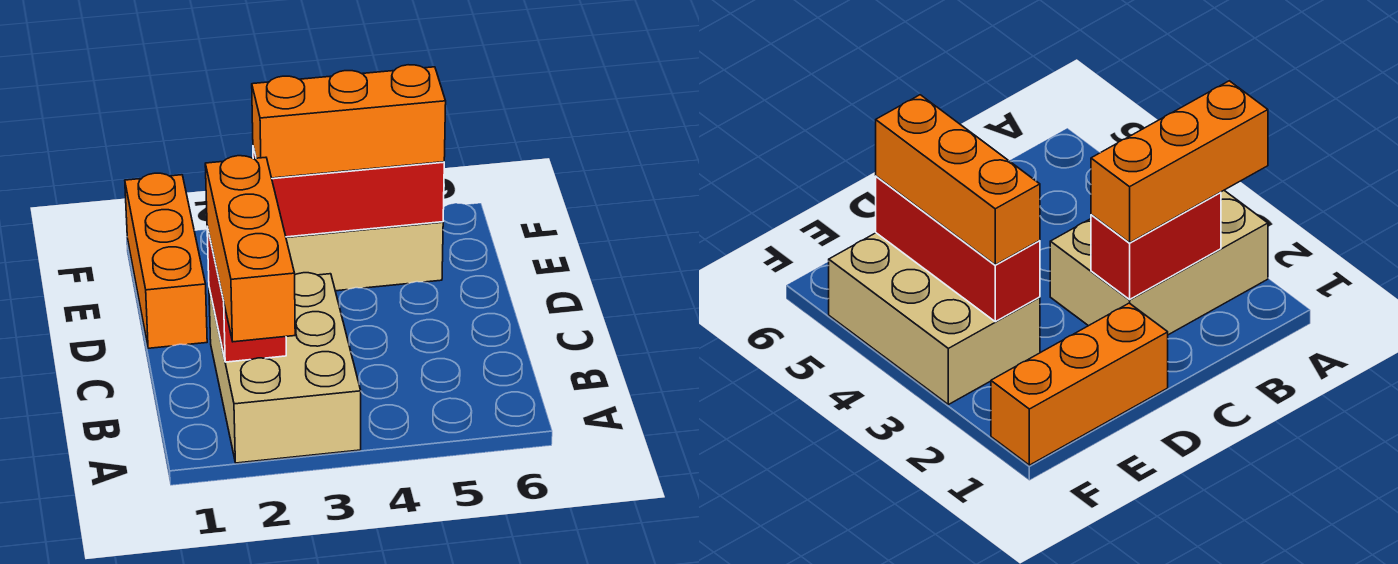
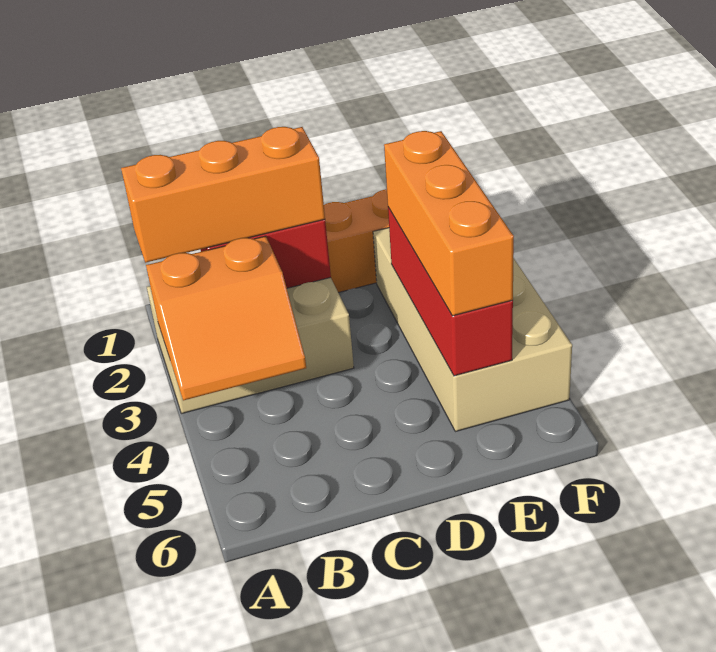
none -> orange slope A3:B4 level 2 top 3
tan brick E3:F5 level 1 -> tan brick E2:F5 level 1

